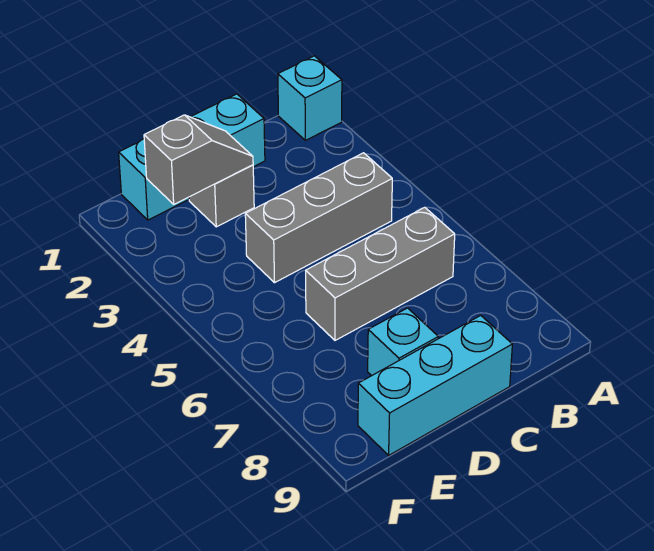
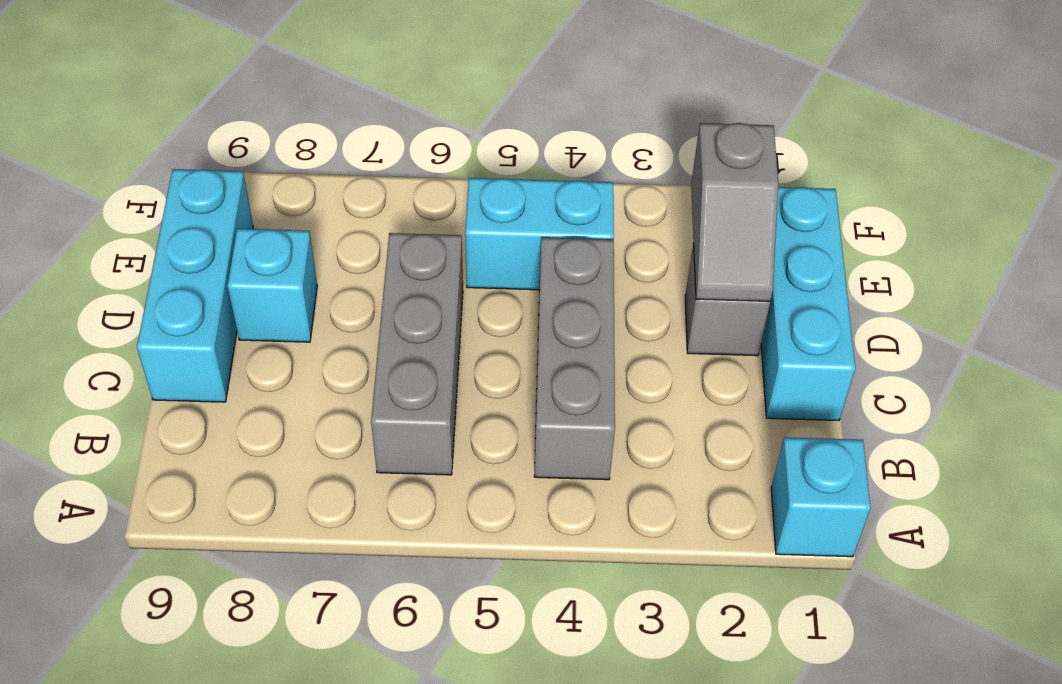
none -> cyan brick E4:E5 level 1

